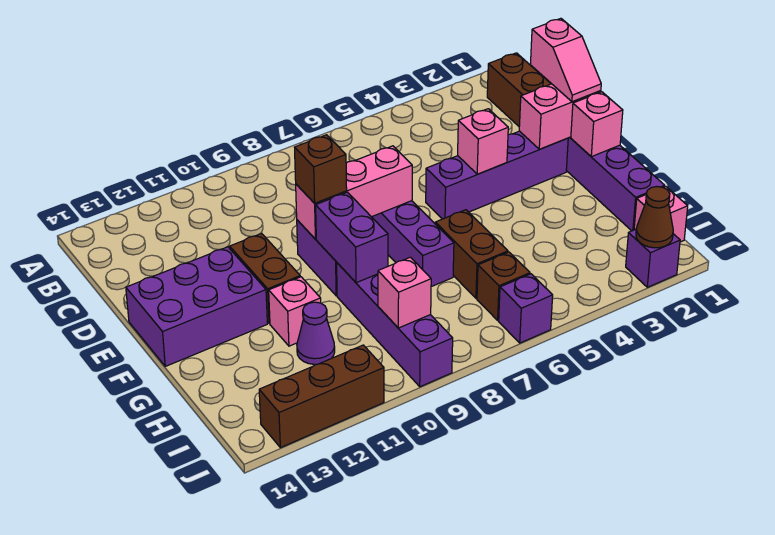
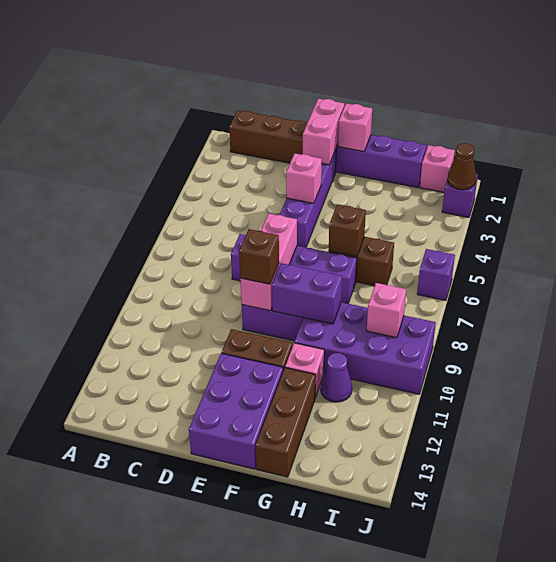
pink slope D1:E1 level 3 top D -> none
purple brick G9:J9 level 1 -> purple brick G9:J10 level 1
brown brick I6 level 1 -> brown brick G6 level 2
brown brick J11:J13 level 1 -> brown brick G12:G14 level 1

